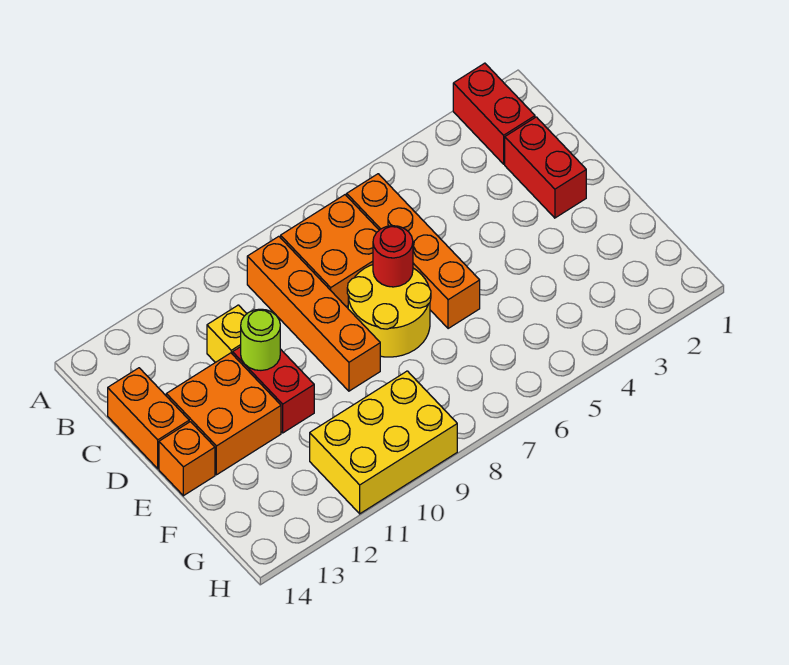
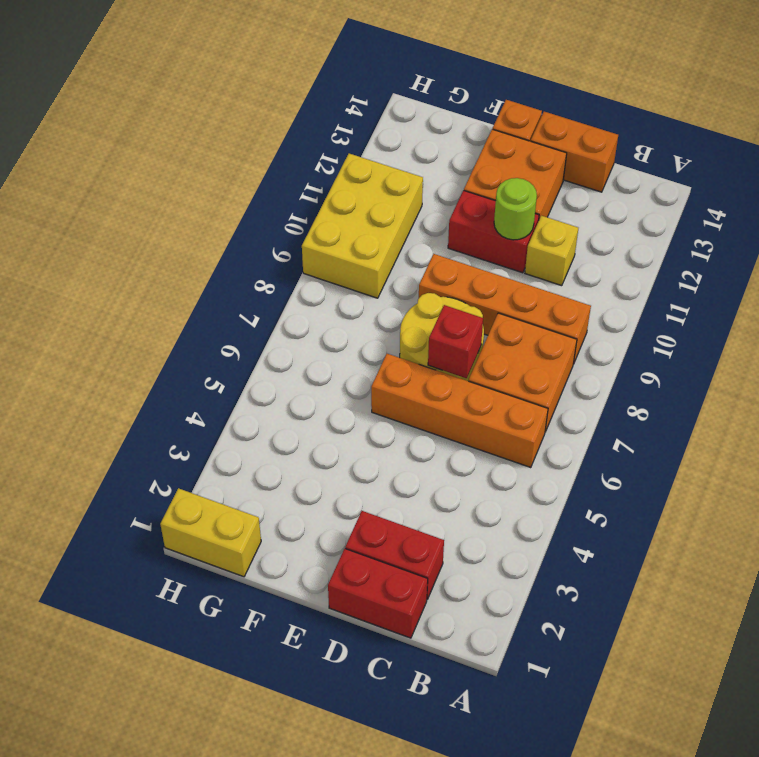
red brick A2:B2 level 1 -> red brick C1:D1 level 1
red round brick D7 level 2 -> red brick D7 level 2
none -> yellow brick G1:H1 level 1

